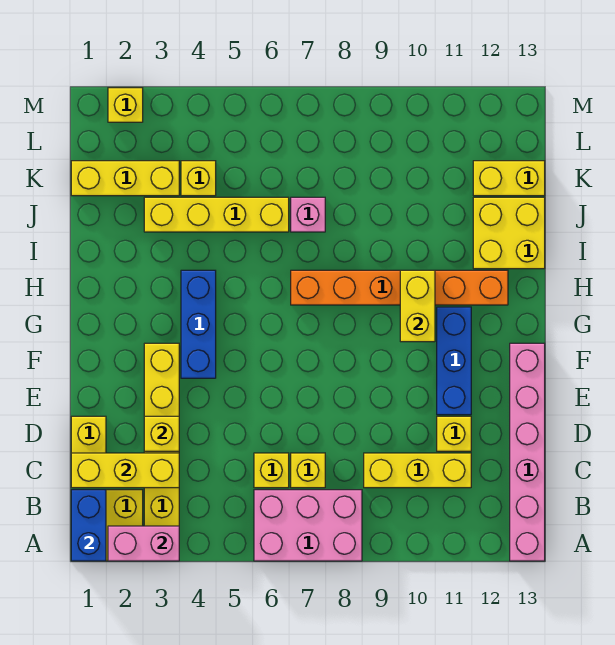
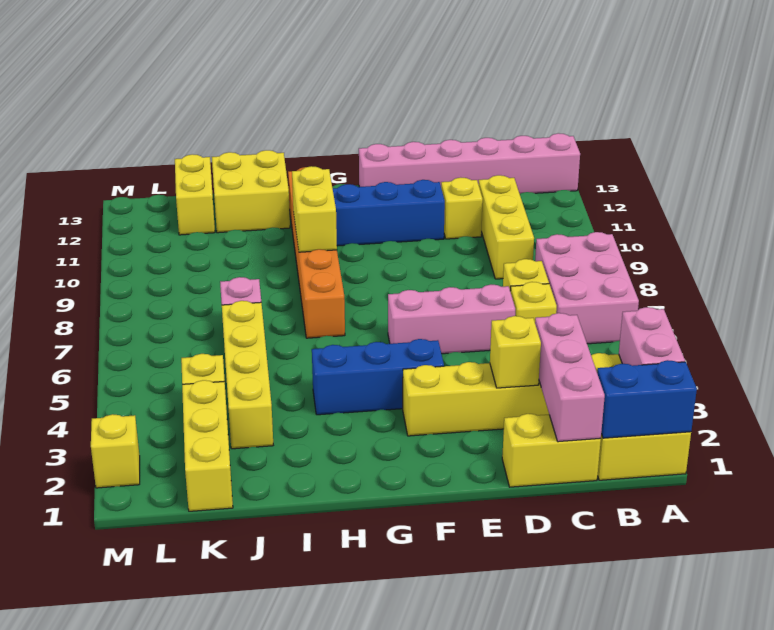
yellow brick C1:C3 level 2 -> pink brick C1:C3 level 2
none -> pink brick D6:F6 level 1
yellow brick G10:H10 level 2 -> yellow brick H9:H10 level 2

